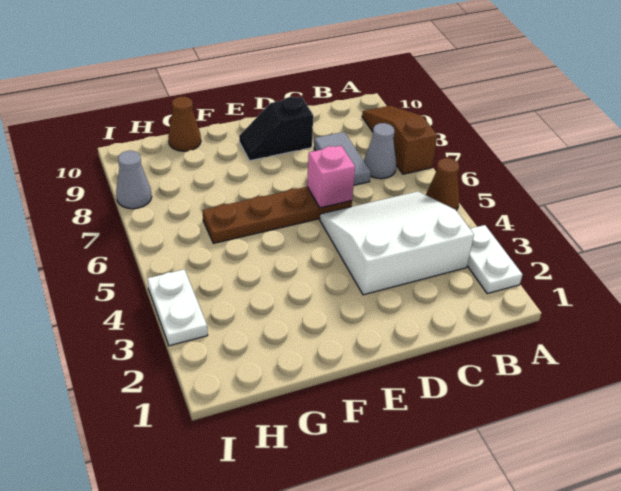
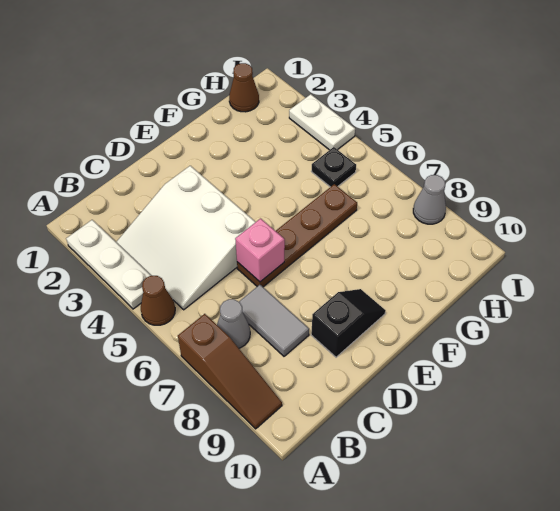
white plate A2:A3 level 1 -> white plate A2:A4 level 1
white slope B3:D5 level 1 top 3 -> white slope B3:D5 level 1 top D
brown cone G10 level 1 -> brown cone H1 level 1
none -> black plate H5 level 1

